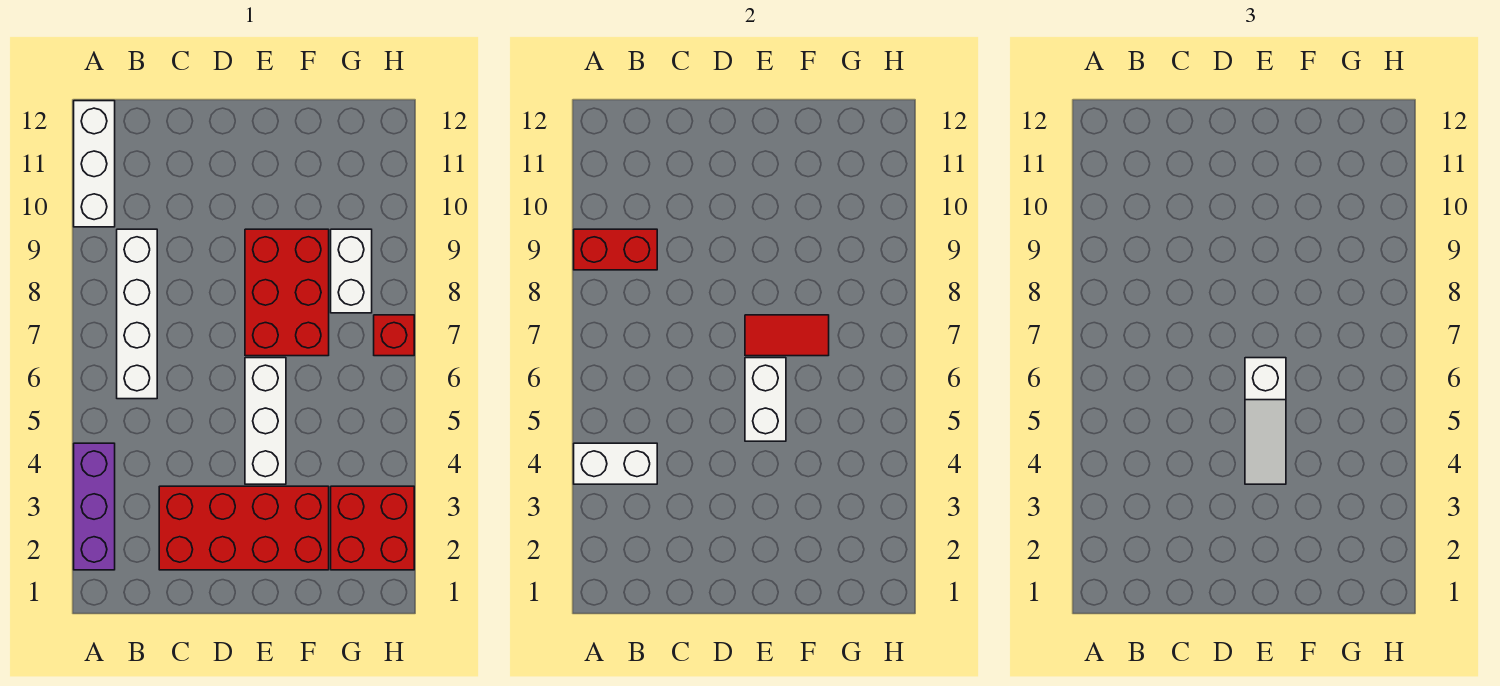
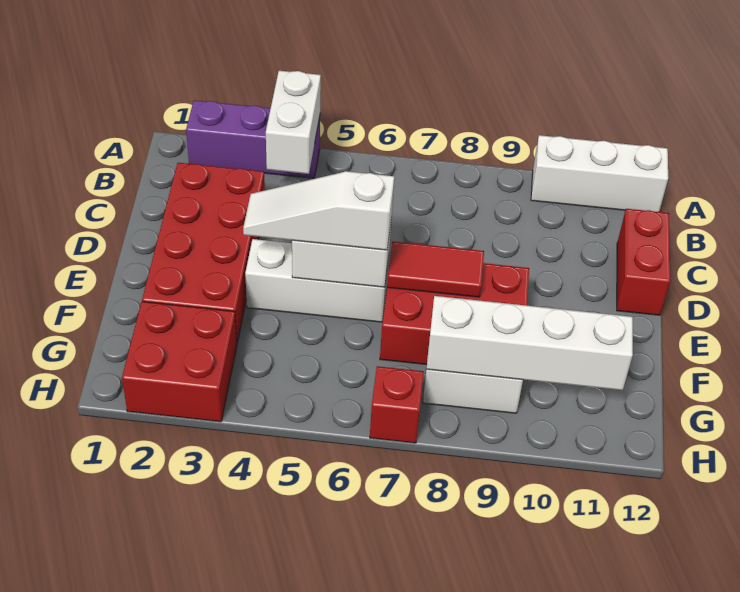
red brick A9:B9 level 2 -> red brick C12:D12 level 1
white brick B6:B9 level 1 -> white brick G8:G11 level 2
red tile E7:F7 level 2 -> red tile E7:E8 level 2

